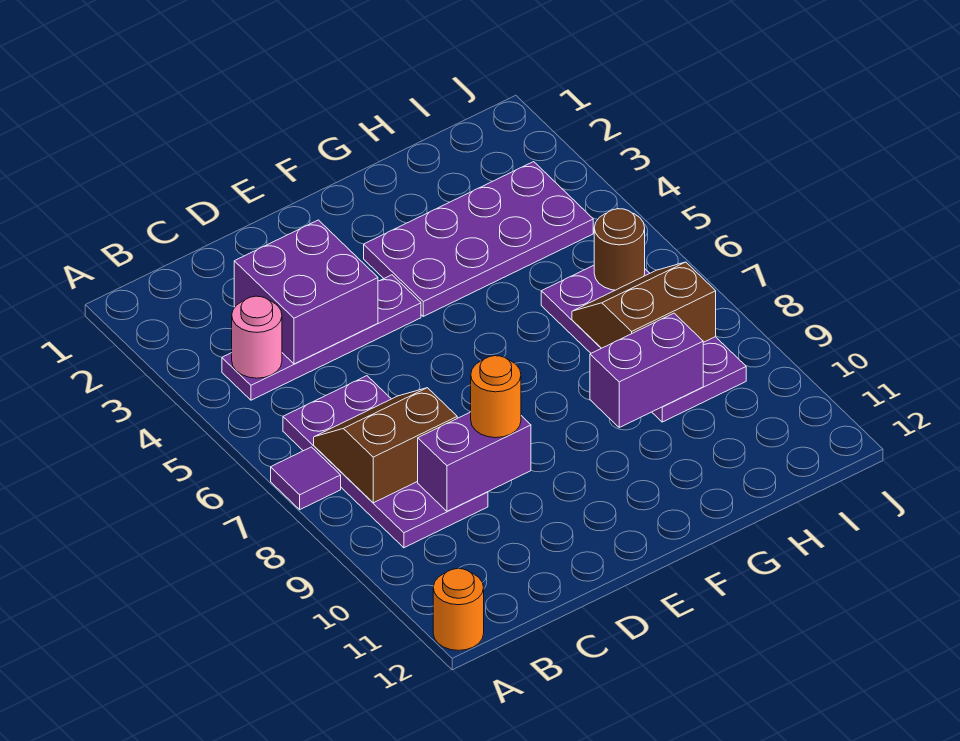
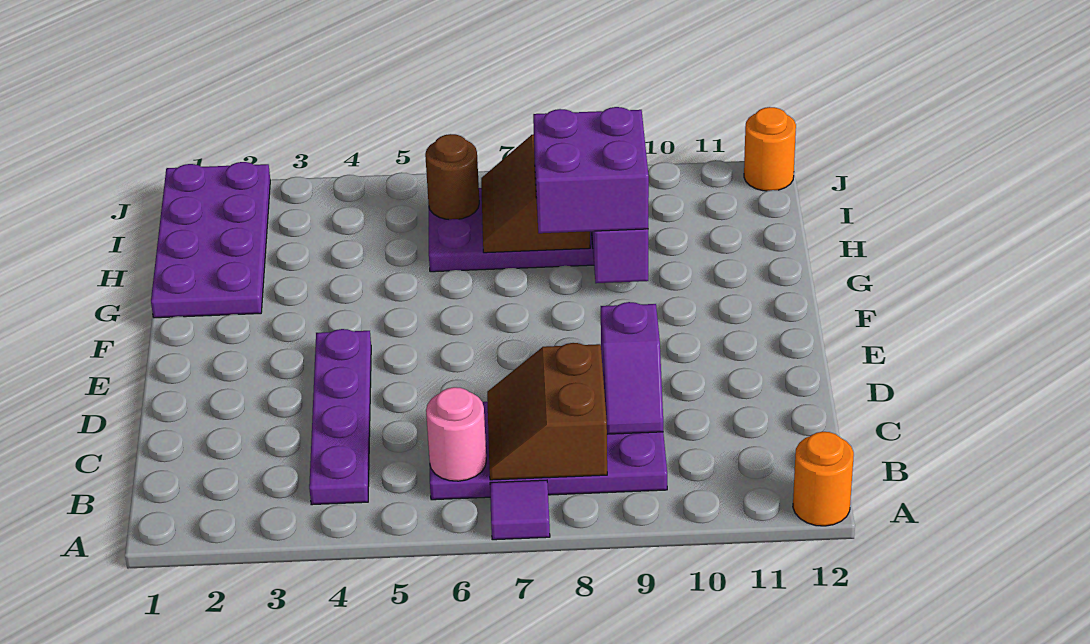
pink round brick B4 level 2 -> pink round brick B6 level 2
purple brick C3:D4 level 2 -> purple brick G8:H9 level 3
purple brick C9:D9 level 2 -> purple slope C9:D9 level 2 top D
orange round brick D9 level 3 -> orange round brick J12 level 1
purple plate F3:I4 level 1 -> purple plate G1:J2 level 1

